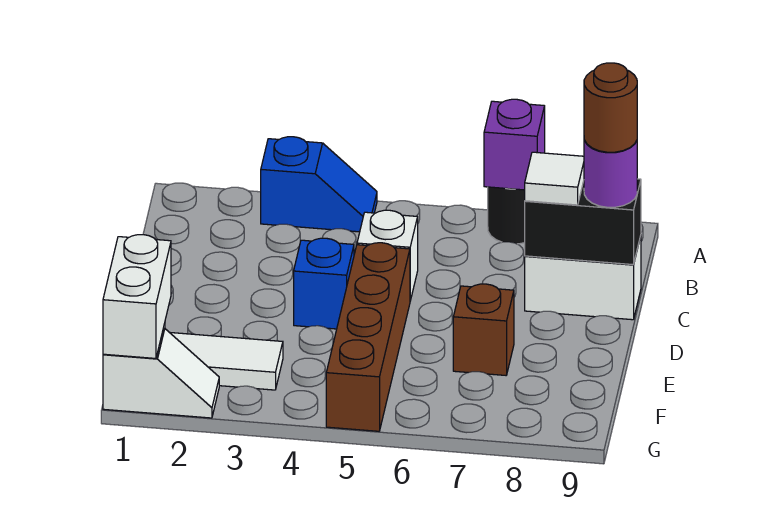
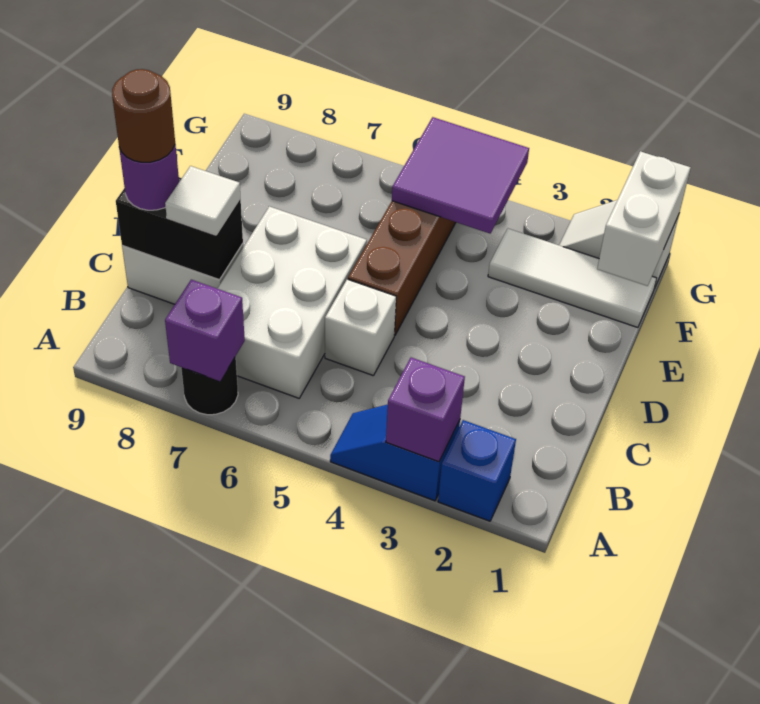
none -> purple brick A3 level 2
none -> white brick B6:D7 level 1
blue brick D4 level 1 -> blue brick A2 level 1
brown brick E7 level 1 -> none
none -> purple tile F4:G5 level 2

